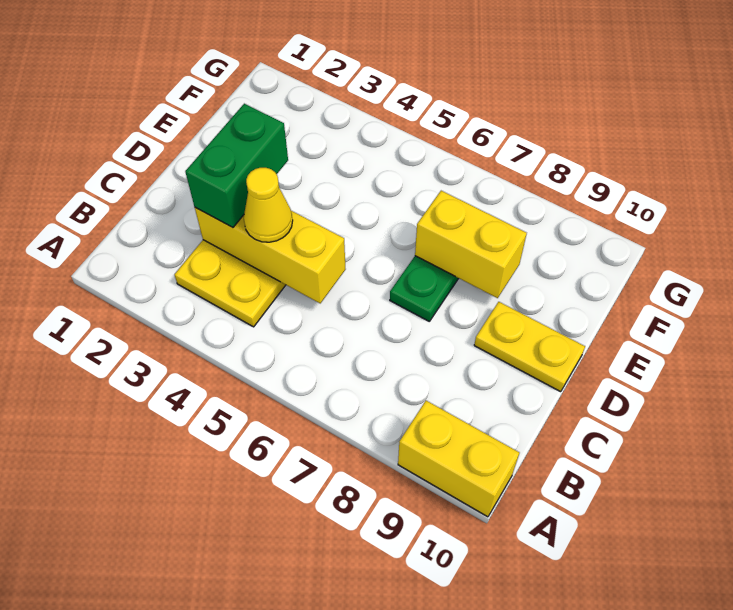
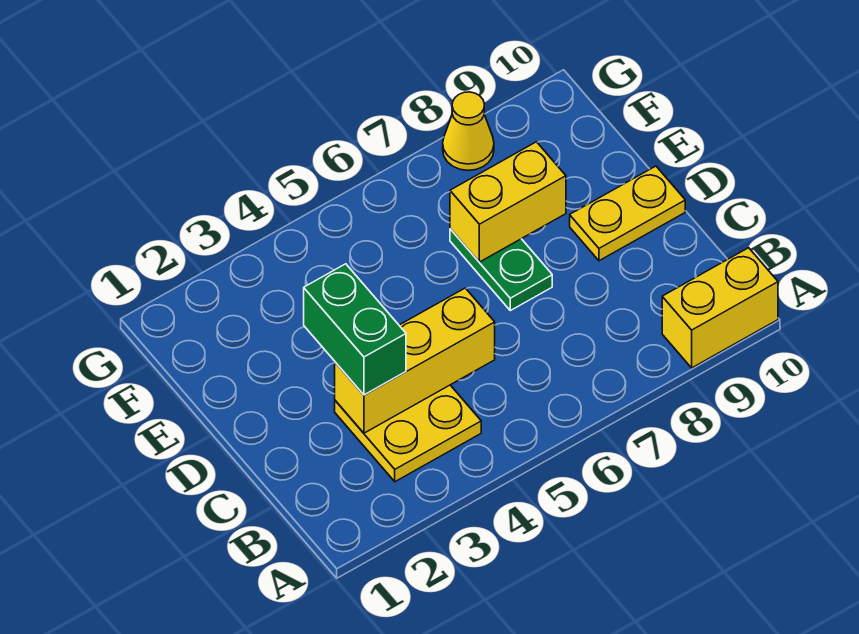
yellow cone C4 level 3 -> yellow cone G8 level 1

